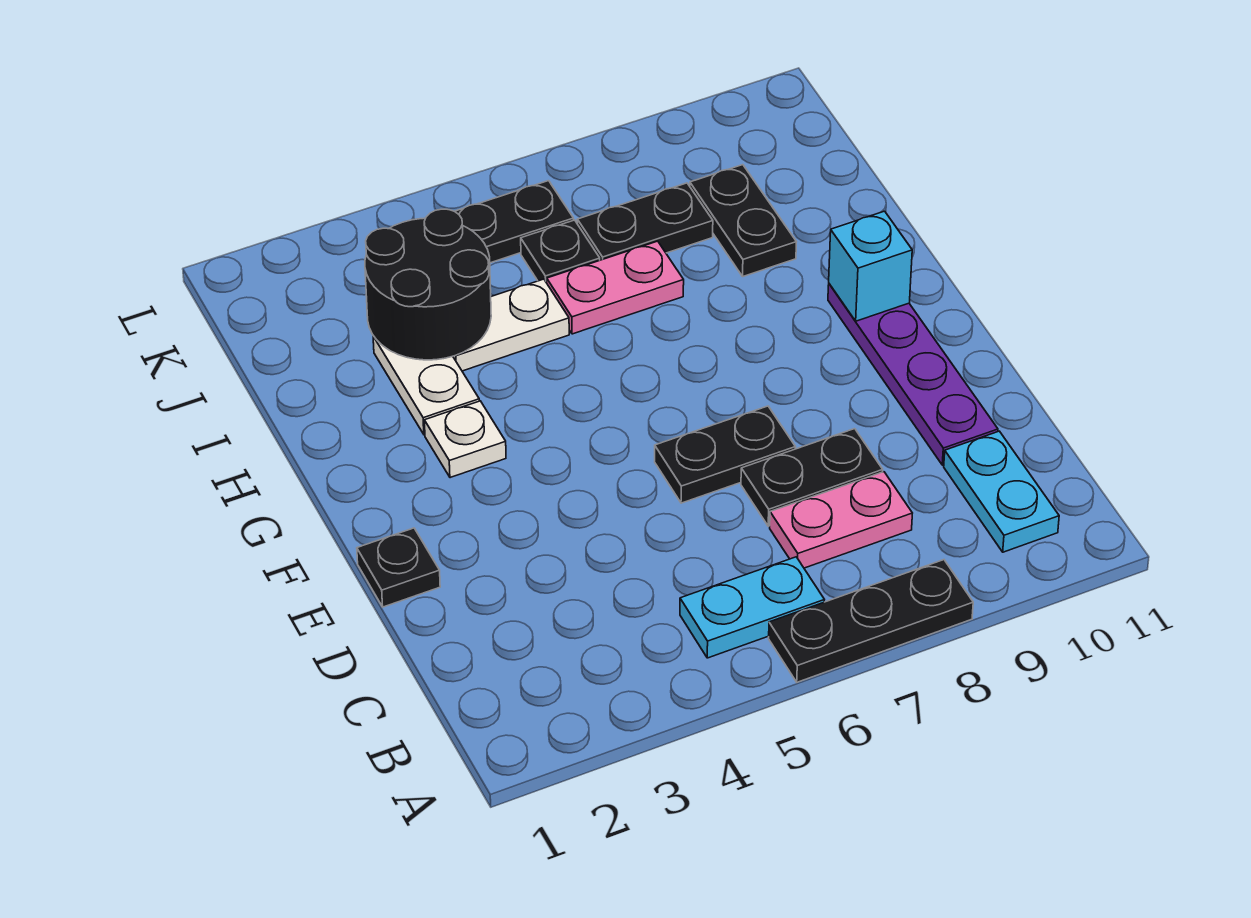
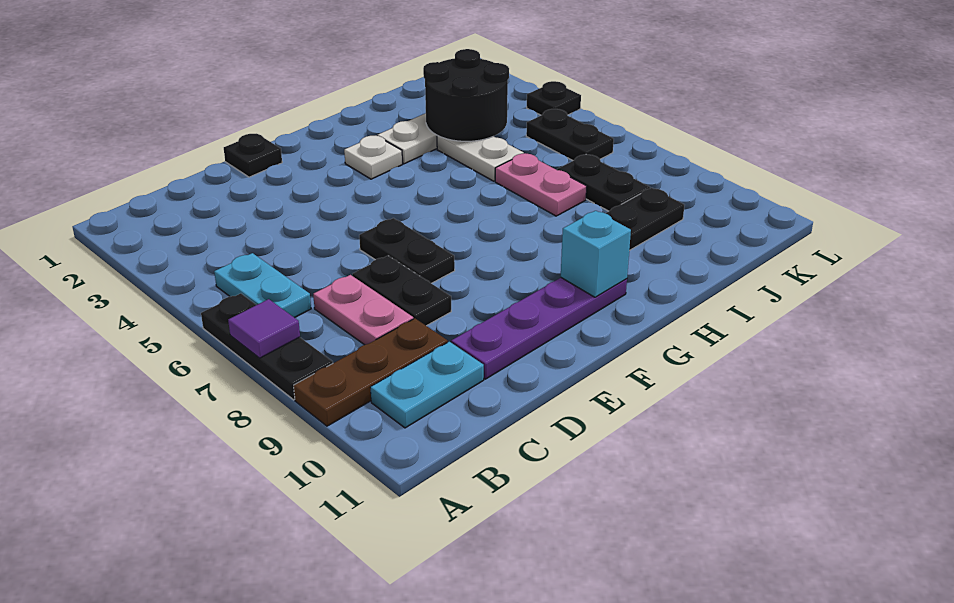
none -> purple tile A7 level 2
none -> brown plate A9:C9 level 1
black plate J6 level 1 -> black plate L4 level 1

